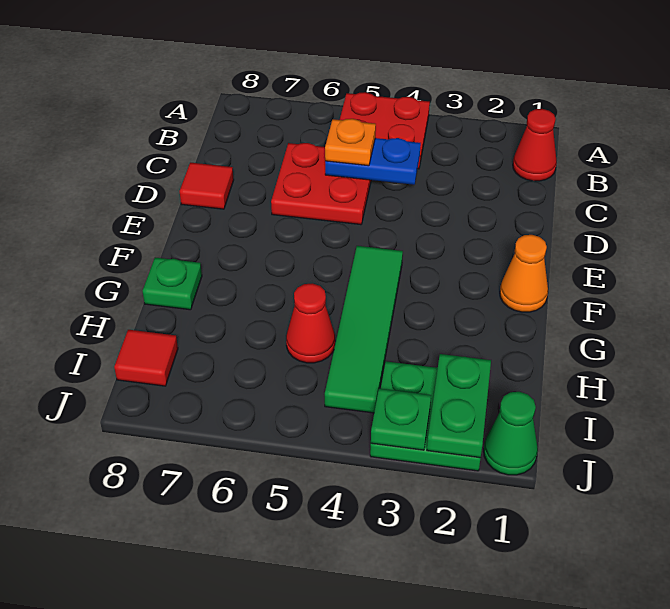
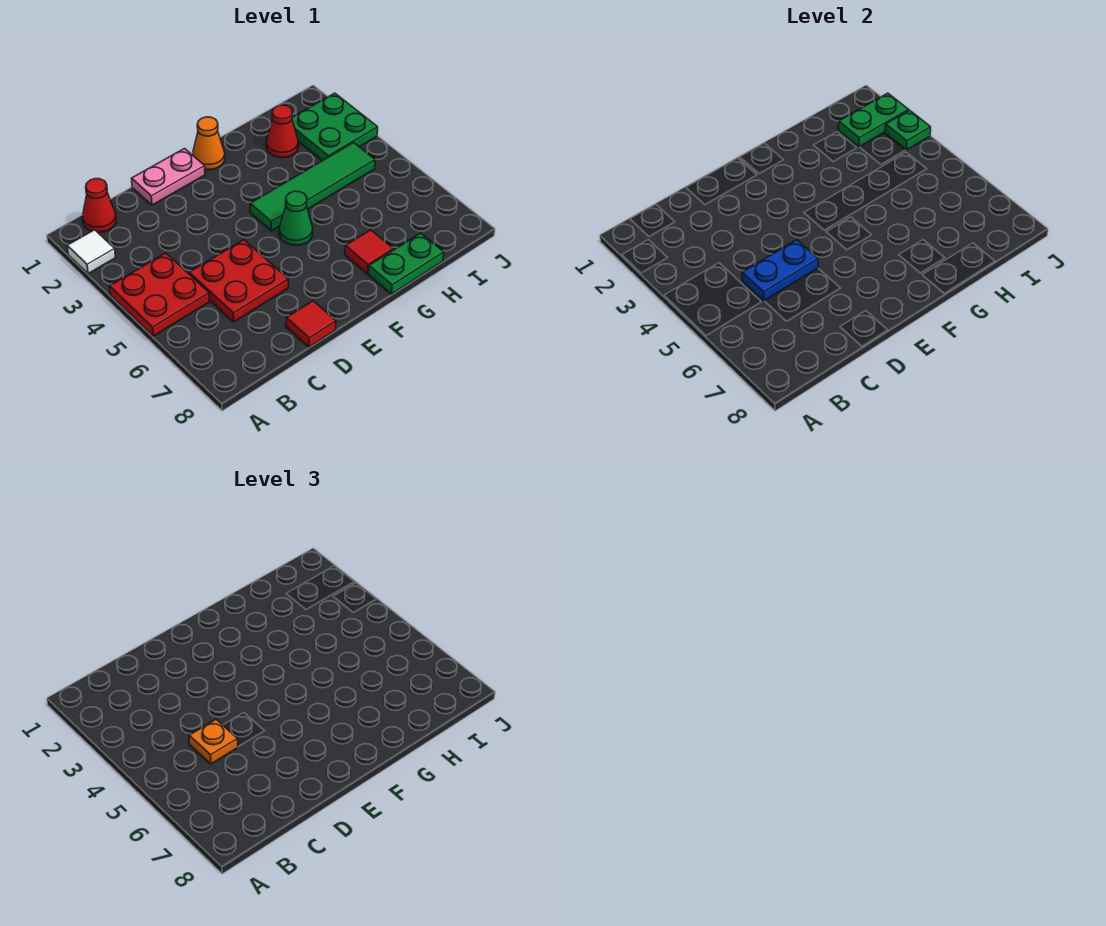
none -> white tile A2 level 1
blue plate C4:C5 level 2 -> blue plate C5:D5 level 2
none -> pink plate D1:E1 level 1
green plate G8 level 1 -> green plate G8:H8 level 1
red cone H5 level 1 -> red cone H2 level 1
red tile I8 level 1 -> red tile G7 level 1
green cone J1 level 1 -> green cone F5 level 1

